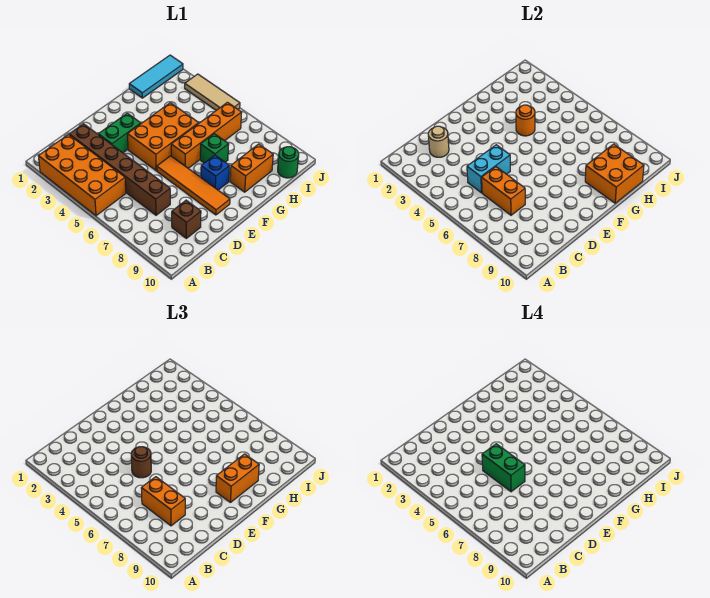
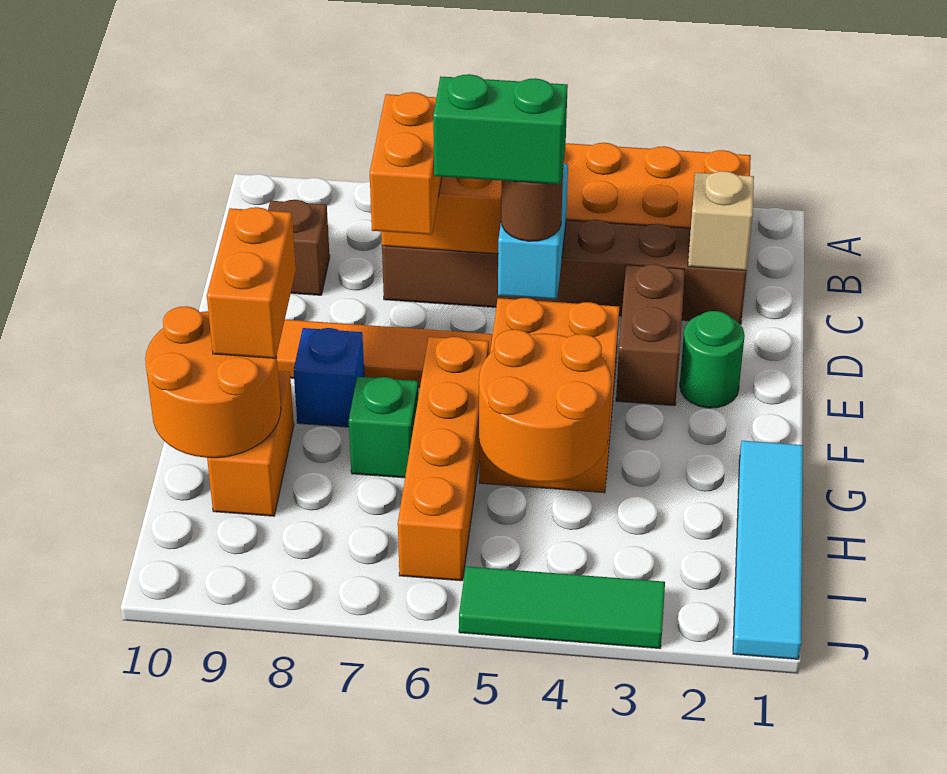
tan round brick C2 level 2 -> tan brick C2 level 2
orange brick C7:C8 level 3 -> orange brick C7:D7 level 3
green brick D3:E3 level 1 -> brown brick D3:E3 level 1
orange round brick G4 level 2 -> orange round brick G4:H5 level 2
orange brick G9:H10 level 2 -> orange round brick G9:H10 level 2
cyan tile H1:J1 level 1 -> cyan tile G1:J1 level 1
green round brick I10 level 1 -> green round brick E2 level 1
tan tile J3:J5 level 1 -> green tile J3:J5 level 1

